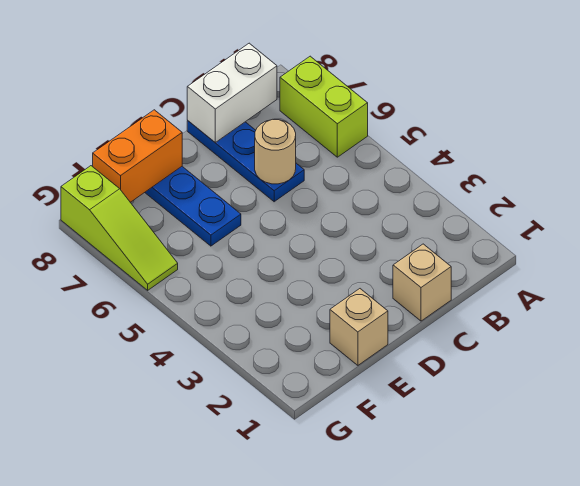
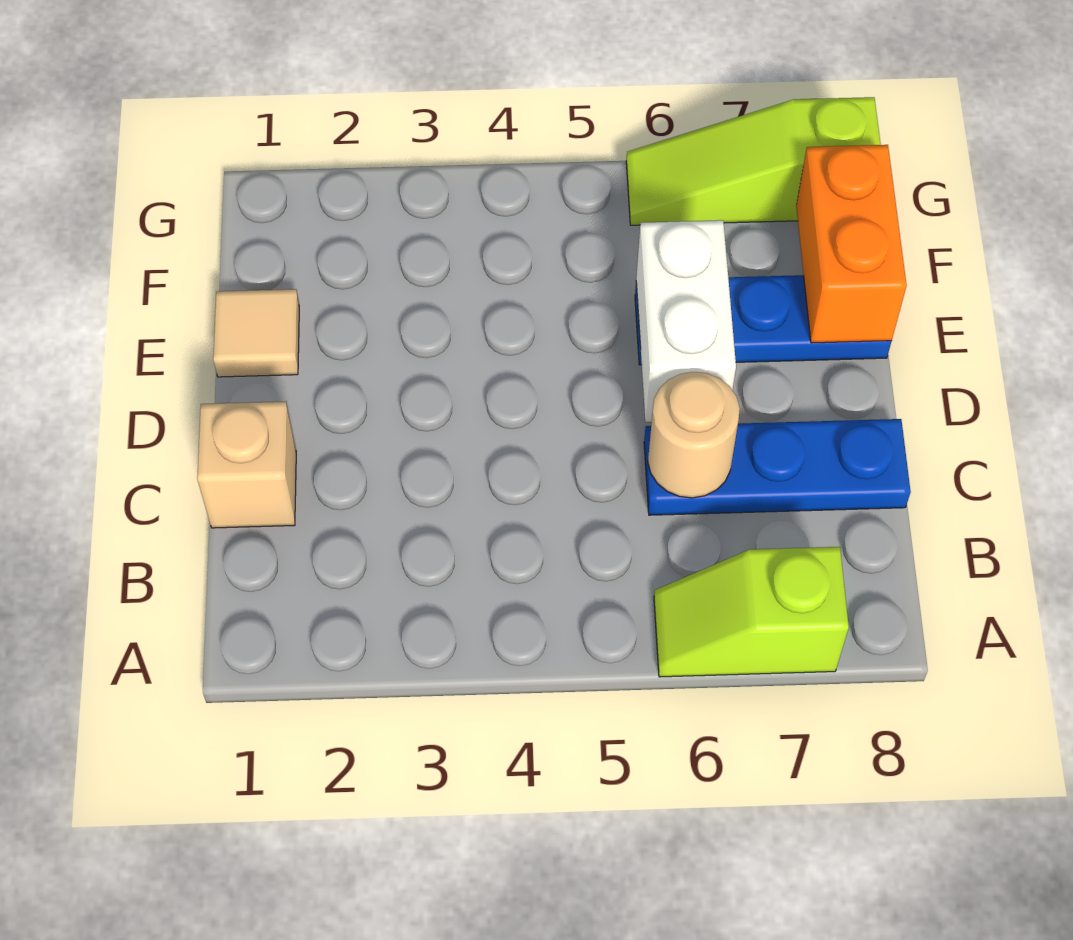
lime brick A6:A7 level 1 -> lime slope A6:A7 level 1 top 7
white brick B8:C8 level 2 -> white brick D6:E6 level 2
tan brick E1 level 1 -> tan tile E1 level 1

